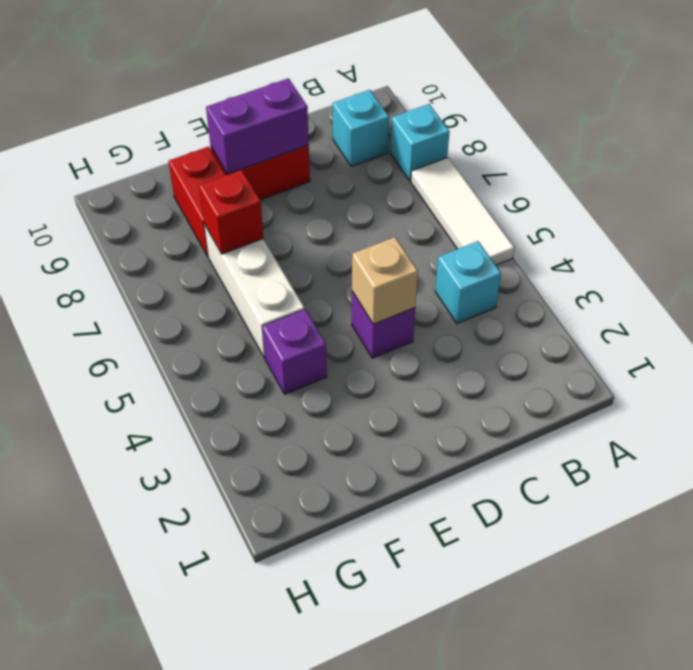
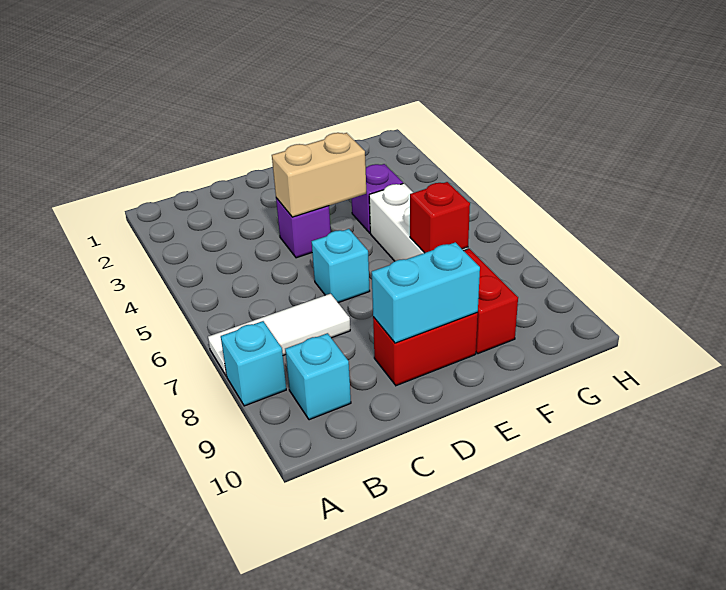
white tile A5:A7 level 1 -> white tile A7:C7 level 1
cyan brick B4 level 1 -> cyan brick D6 level 1
tan brick D4 level 2 -> tan brick D4:E4 level 2
purple brick D9:E9 level 2 -> cyan brick D9:E9 level 2

